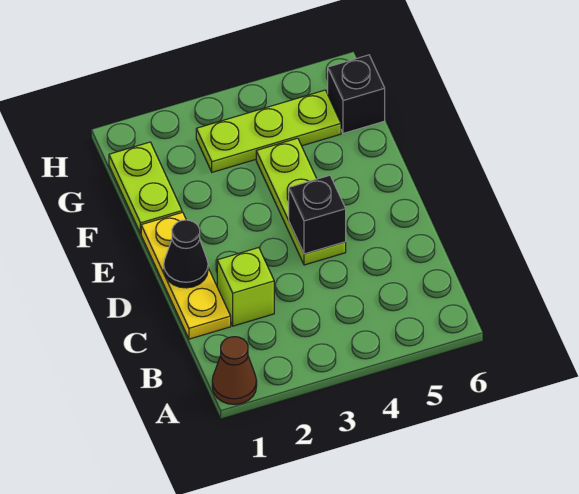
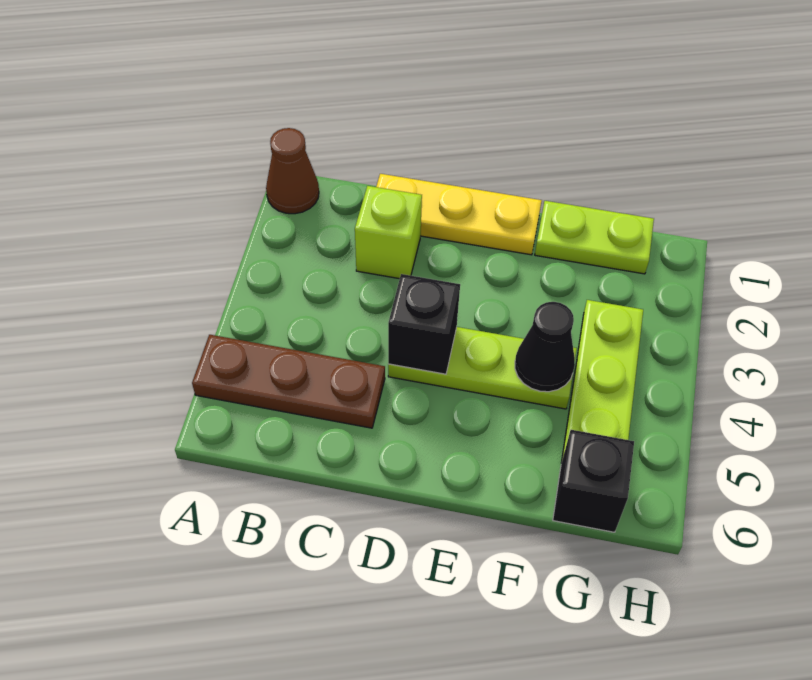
none -> brown plate A5:C5 level 1
black cone D1 level 2 -> black cone F4 level 2

